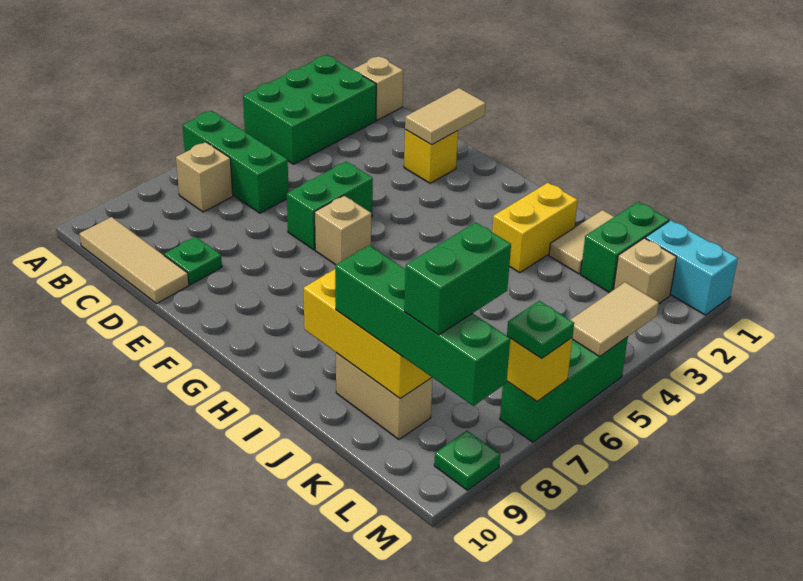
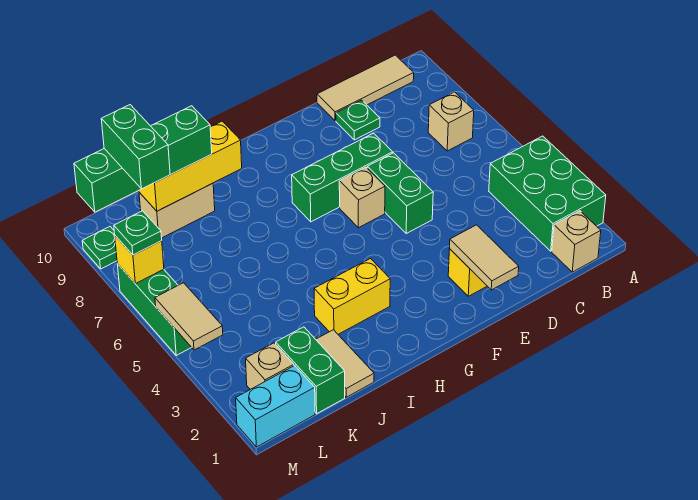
green brick A6:C6 level 1 -> green brick E7:G7 level 1
yellow brick I2:I3 level 1 -> yellow brick H3:I3 level 1

